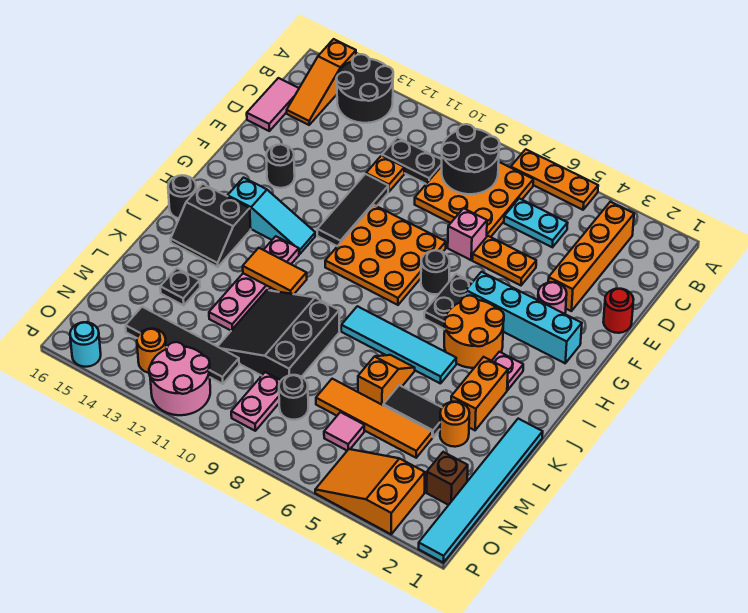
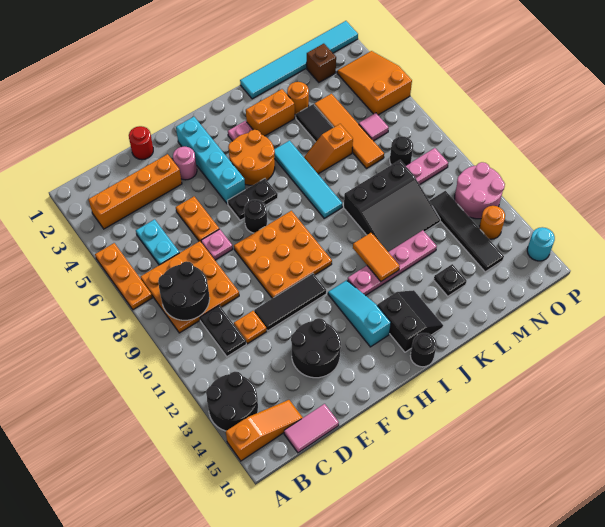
pink brick E7 level 1 -> pink plate E7 level 1
black round brick F14 level 1 -> black round brick E13:F14 level 1
orange slope O3:P5 level 1 top 3 -> orange slope O3:P5 level 1 top 5

